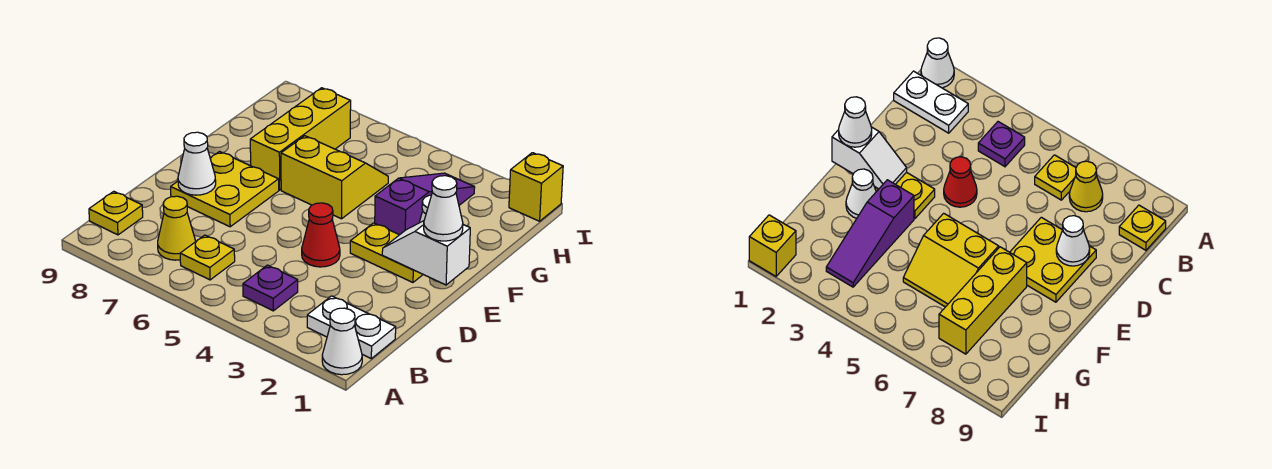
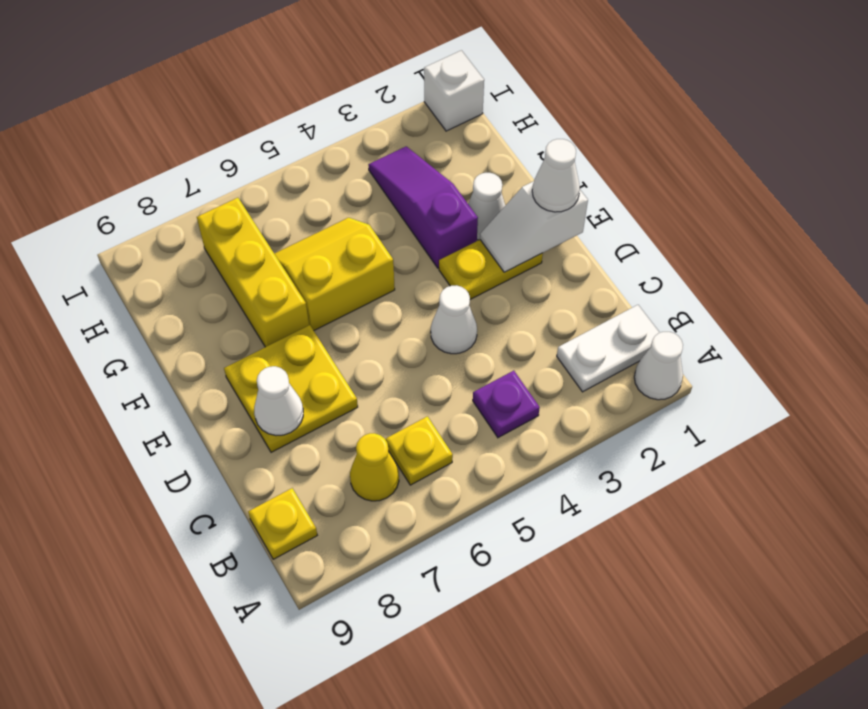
red cone D4 level 1 -> white cone D4 level 1
yellow brick I1 level 1 -> white brick I1 level 1

